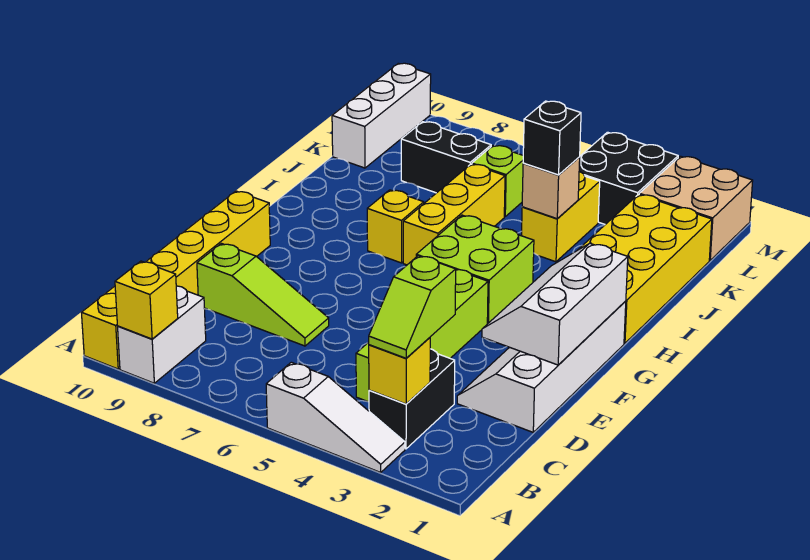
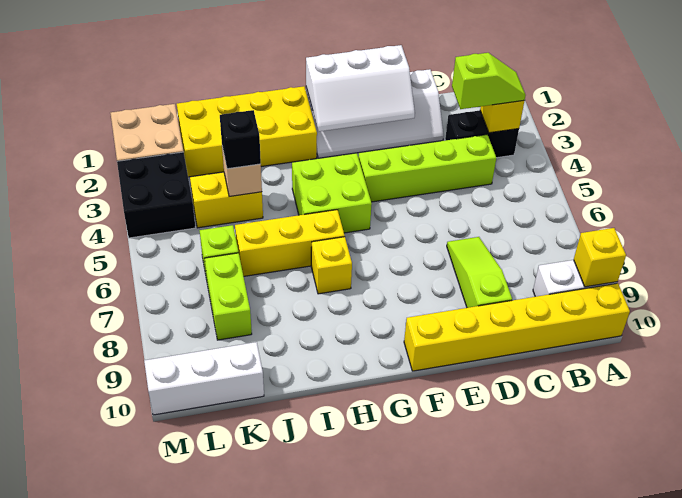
white slope A3:A5 level 1 top 5 -> none
black brick K7:K8 level 1 -> lime brick K7:K8 level 1

